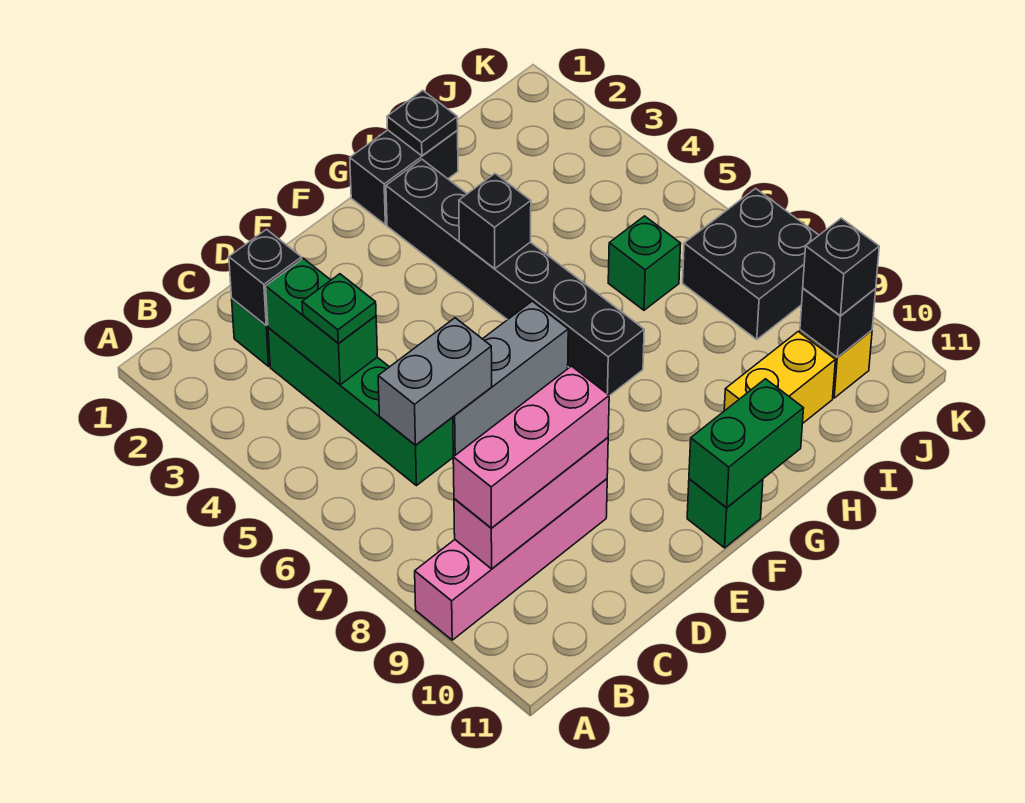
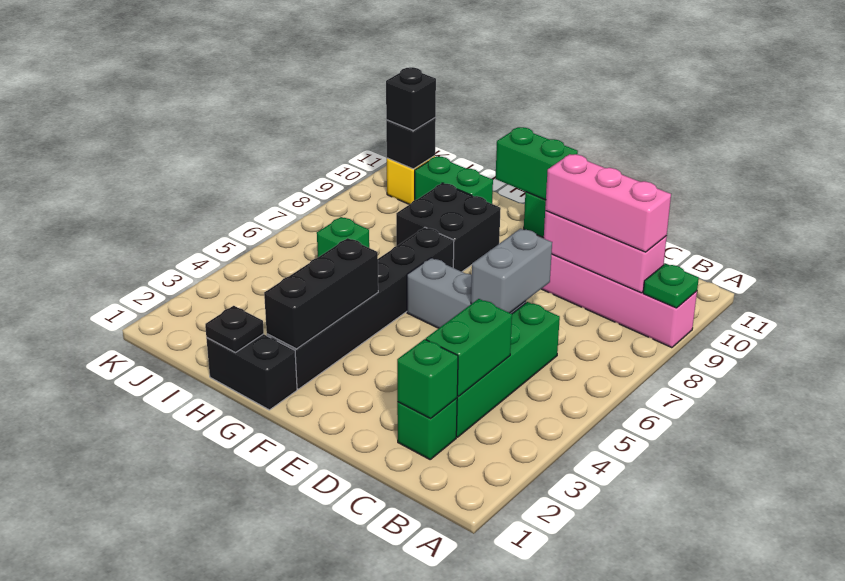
black brick C2 level 2 -> green brick C2 level 2
green plate C4 level 3 -> green plate A9 level 2
grey brick C6:D6 level 2 -> grey brick D6:D7 level 2
black brick G4 level 2 -> black brick G2:G4 level 2
yellow brick H10:I10 level 1 -> green brick H10:I10 level 1
black brick J7:K8 level 1 -> black brick G8:H9 level 1

